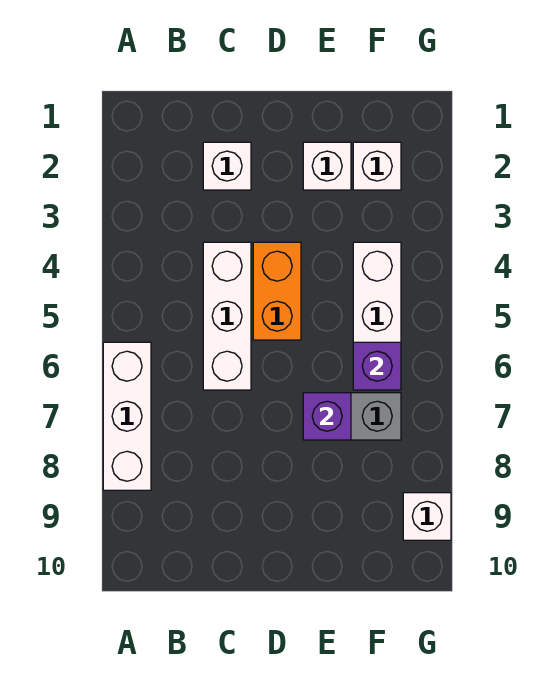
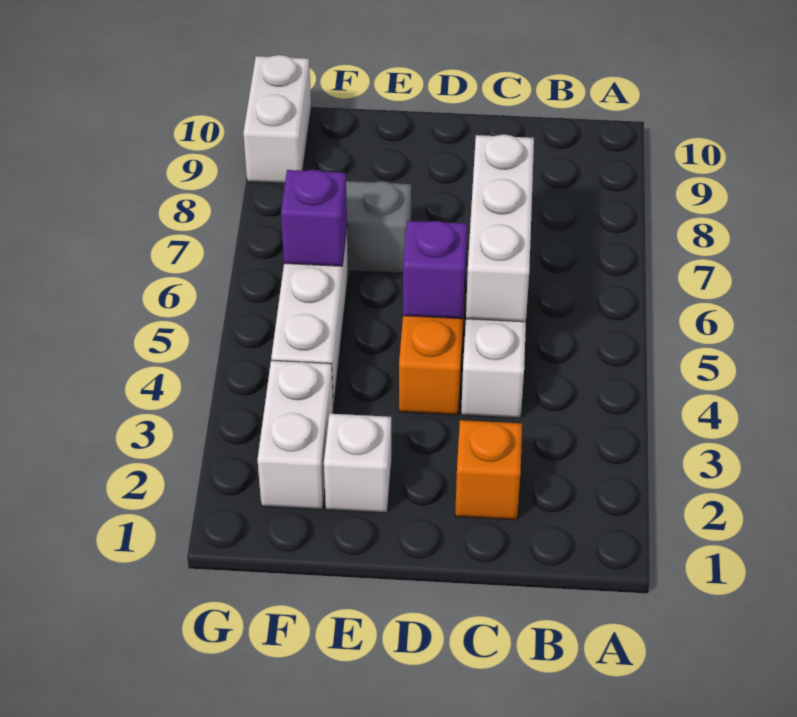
white brick A6:A8 level 1 -> white brick C5:C7 level 2
white brick C2 level 1 -> orange brick C2 level 1
purple brick E7 level 2 -> purple brick D5 level 2
white brick F2 level 1 -> white brick F2:F3 level 1
white brick G9 level 1 -> white brick G9:G10 level 1

